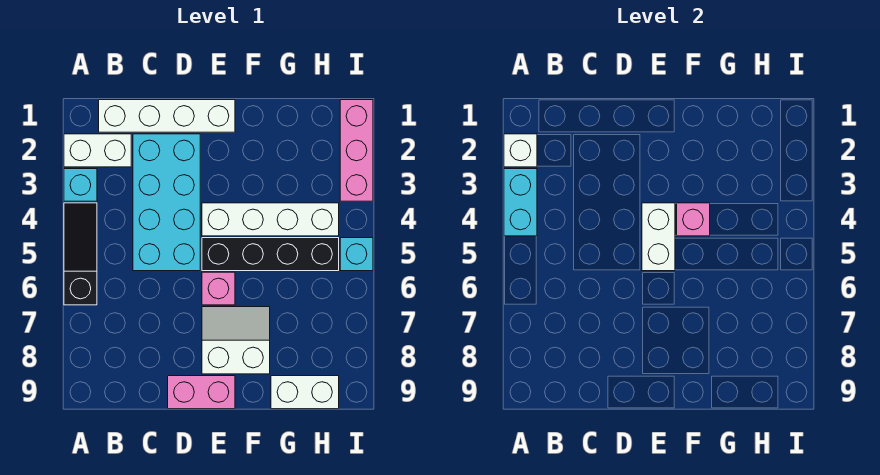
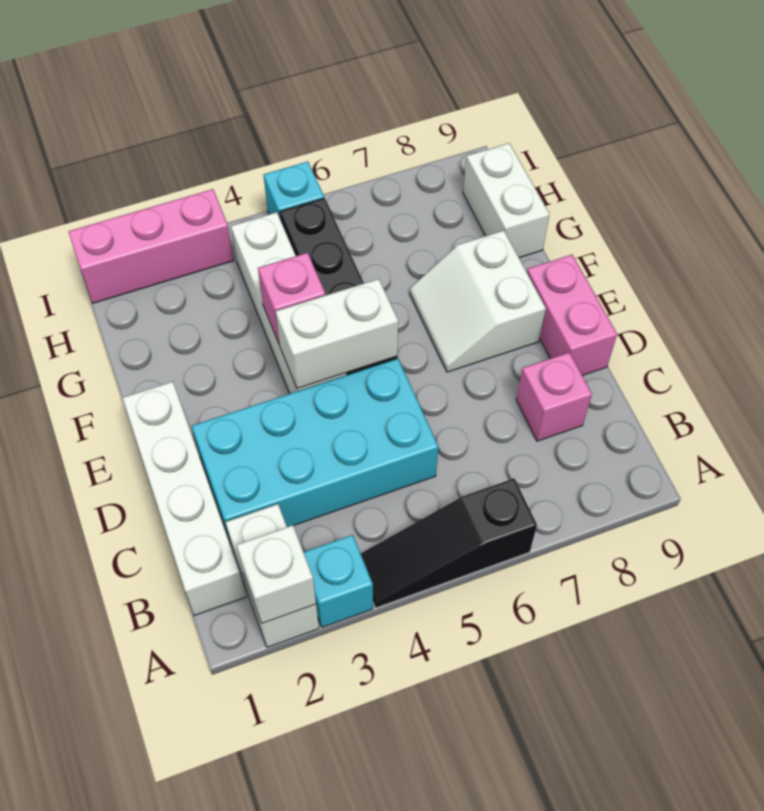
cyan brick A3:A4 level 2 -> none
pink brick E6 level 1 -> pink brick C8 level 1

